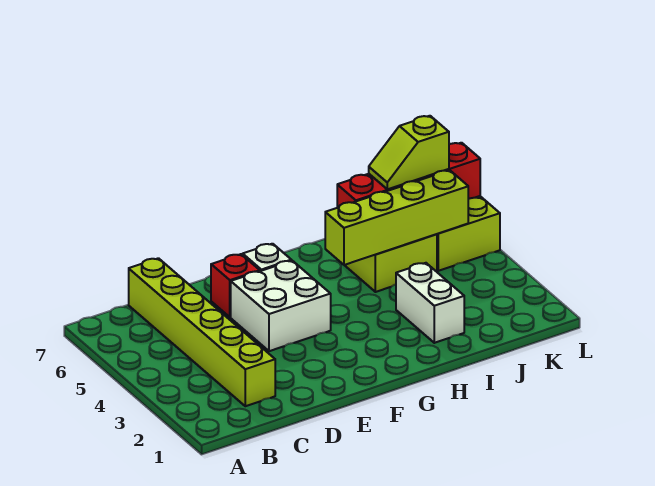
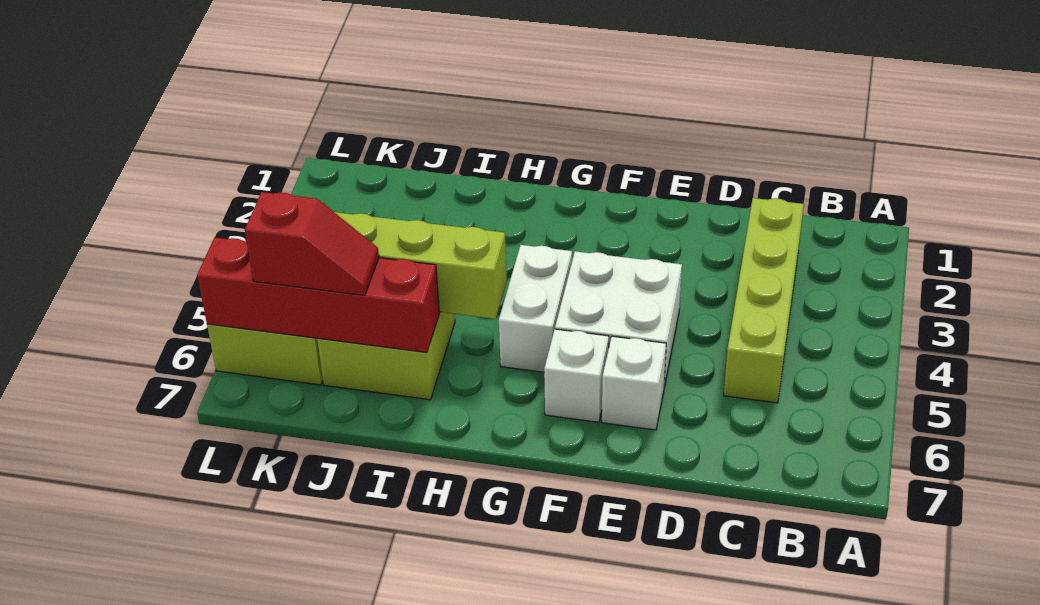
lime brick C2:C7 level 1 -> lime brick C2:C5 level 1
red brick E6 level 1 -> white brick E6 level 1
white brick I2:I3 level 1 -> white brick G4:G5 level 1
lime slope J6:K6 level 3 top K -> red slope J6:K6 level 3 top K

